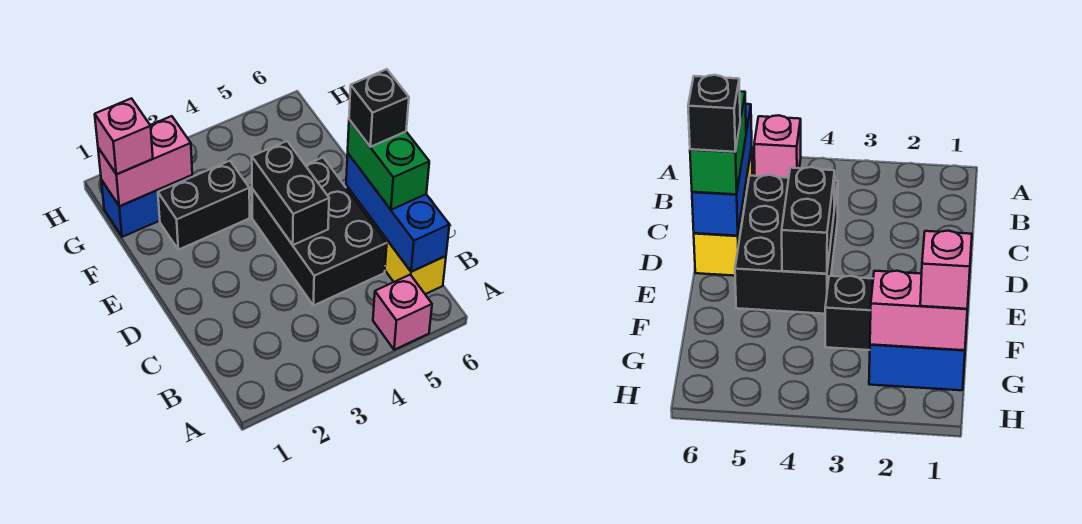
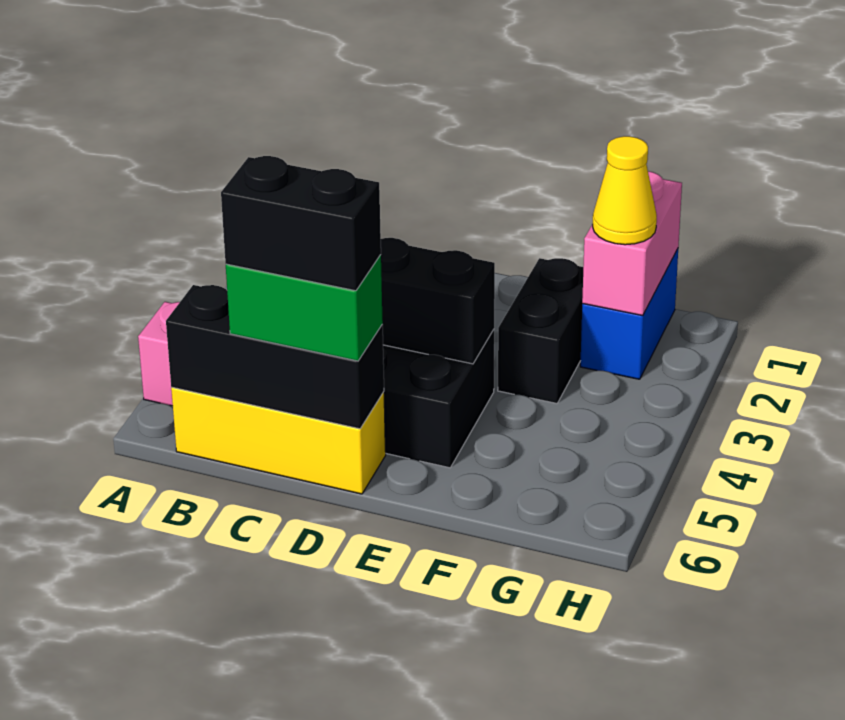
blue brick B6:D6 level 2 -> black brick B6:D6 level 2
black brick D6 level 4 -> black brick C6:D6 level 4
pink brick G1 level 3 -> none
none -> yellow cone G2 level 3

